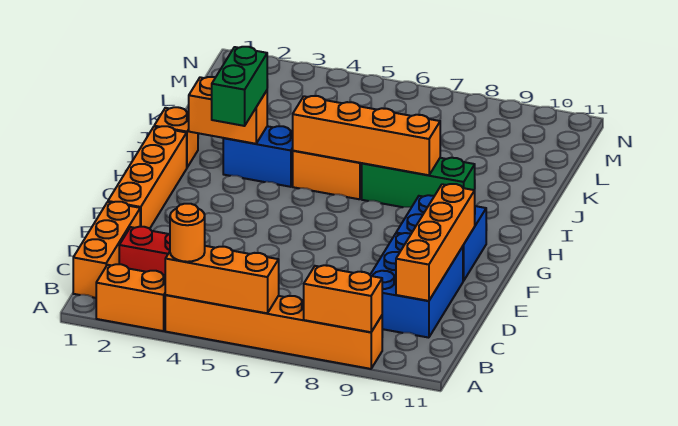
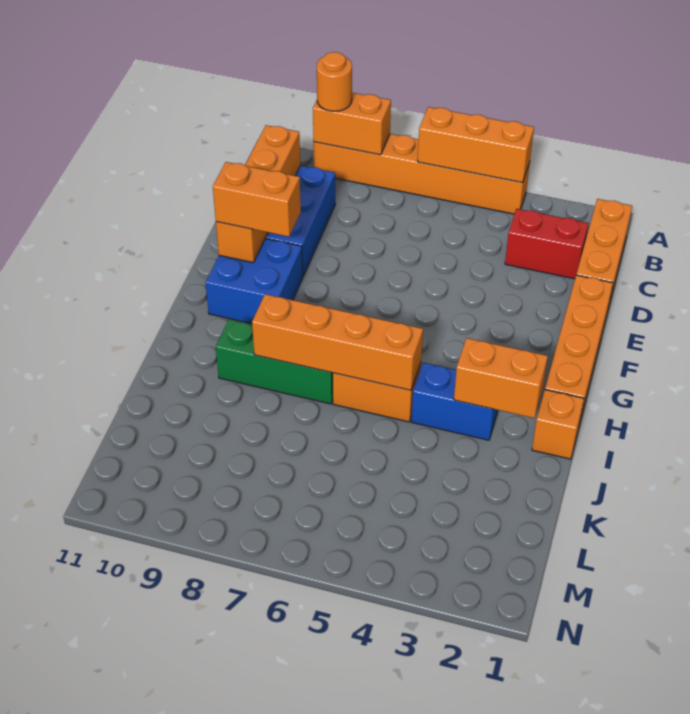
orange brick A2:A3 level 1 -> orange brick F9:F10 level 3
orange round brick A4 level 3 -> orange round brick A9 level 3
green brick H3:I3 level 3 -> none

